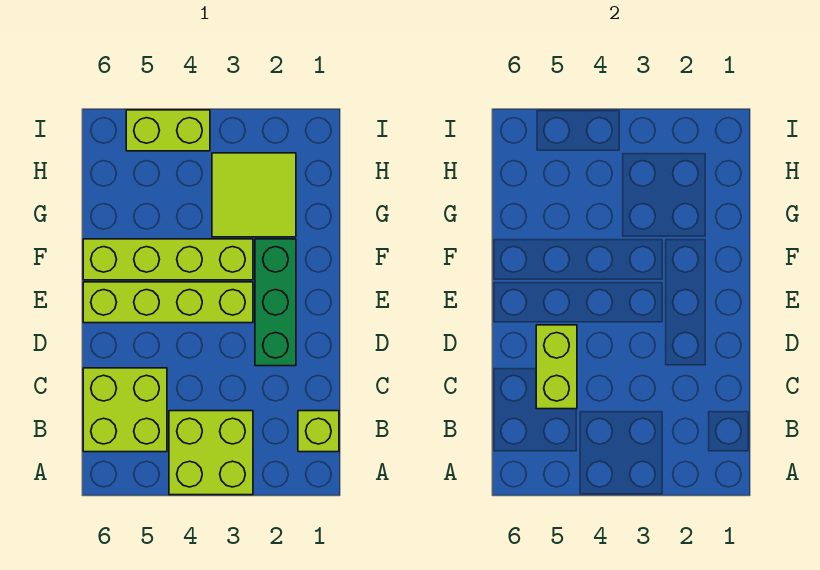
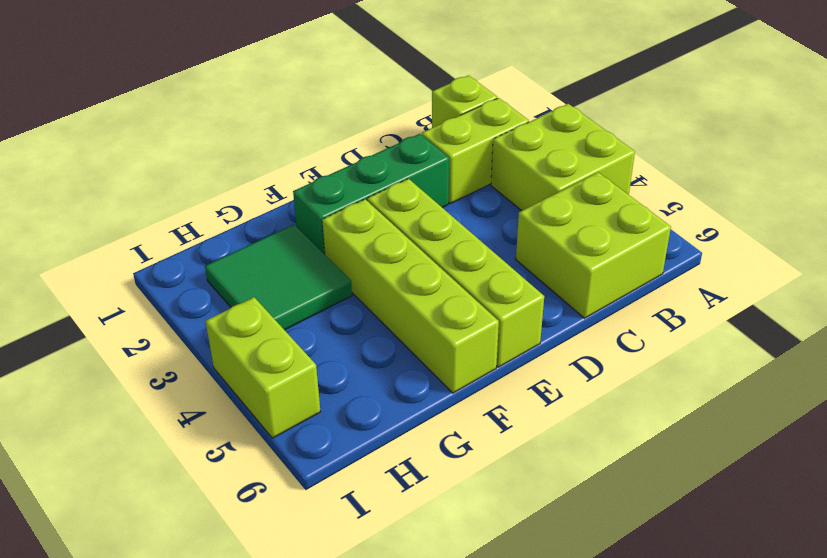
lime brick C5:D5 level 2 -> lime brick B2:C2 level 1
lime tile G2:H3 level 1 -> green tile G2:H3 level 1

